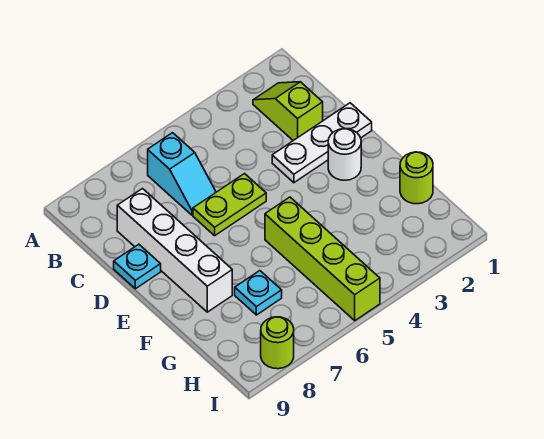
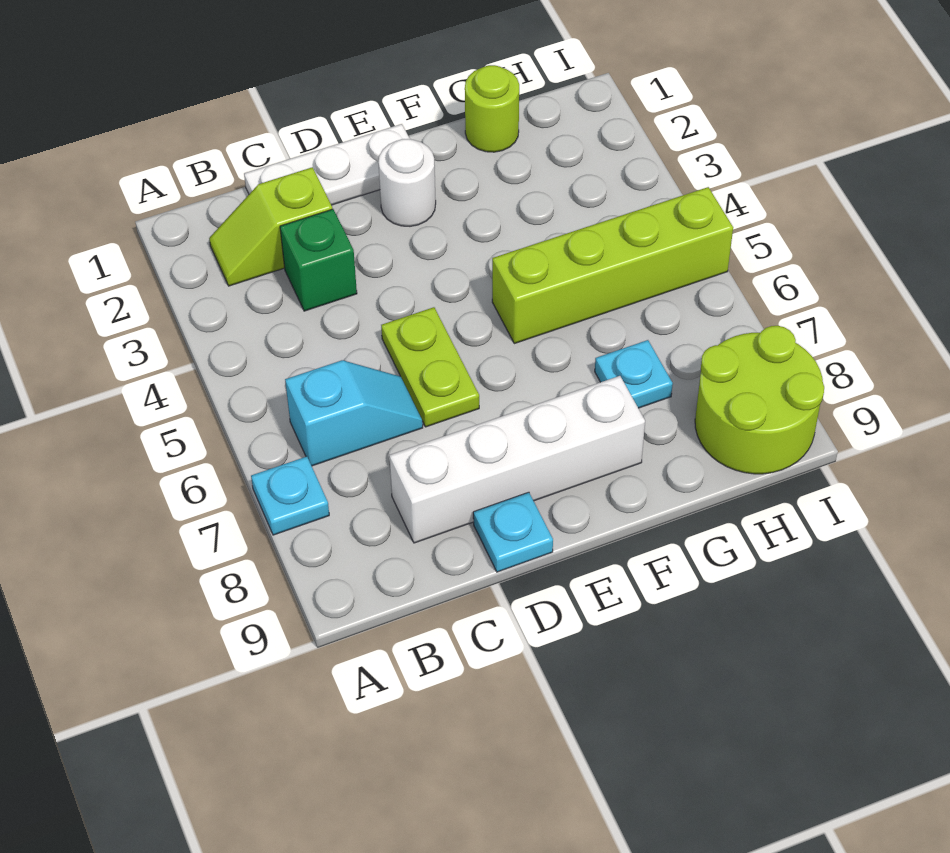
none -> cyan plate A7 level 1
none -> green brick C3 level 1
white plate D1:D3 level 1 -> white plate C1:E1 level 1
lime round brick I8 level 1 -> lime round brick H8:I9 level 1

